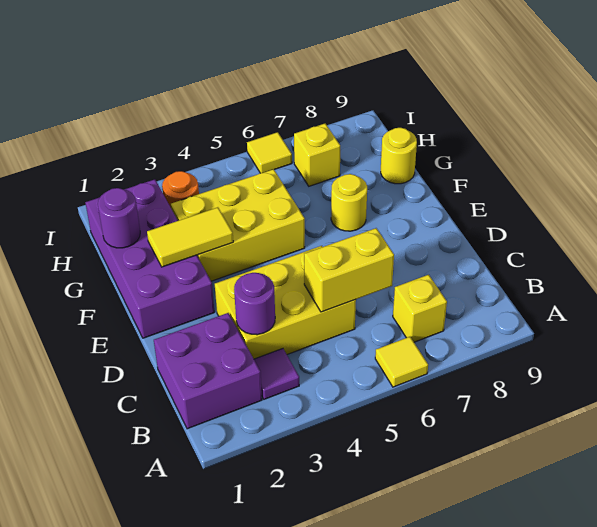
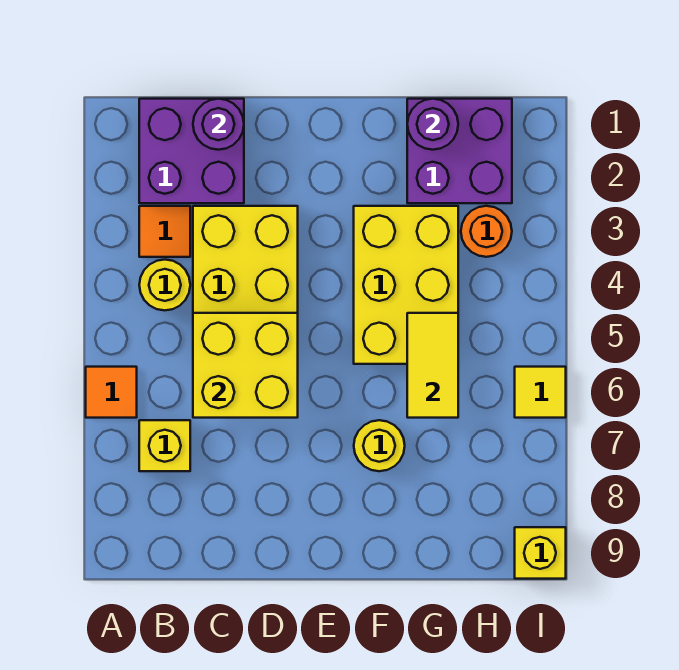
yellow tile A6 level 1 -> orange tile A6 level 1
purple tile B3 level 1 -> orange tile B3 level 1
purple round brick C3 level 2 -> purple round brick C1 level 2
yellow brick C5:C6 level 2 -> yellow brick C5:D6 level 2
purple brick E1:H2 level 1 -> purple brick G1:H2 level 1
yellow tile F2:F3 level 2 -> yellow tile G5:G6 level 2
yellow round brick G9 level 1 -> yellow round brick B4 level 1
yellow brick H7 level 1 -> yellow brick I9 level 1

